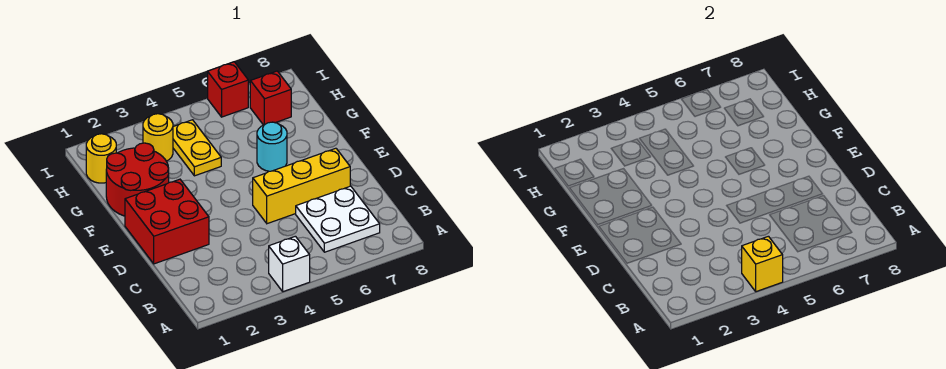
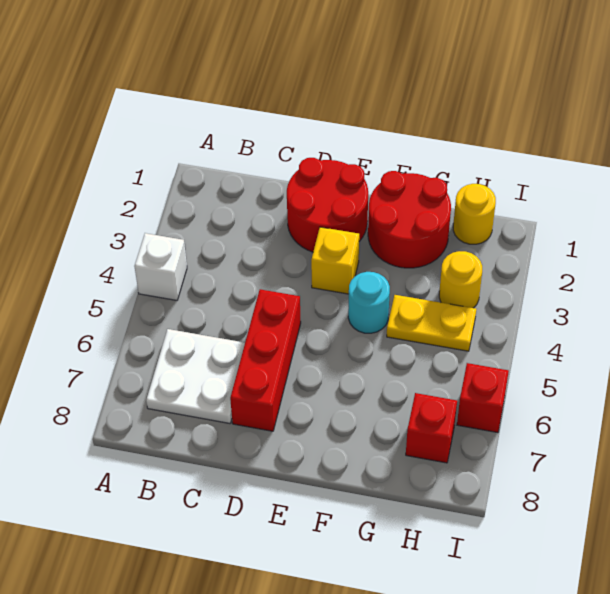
yellow brick A4 level 2 -> yellow brick E3 level 1
red brick D1:E2 level 1 -> red round brick D1:E2 level 1
yellow brick D5:D7 level 1 -> red brick D5:D7 level 1
cyan round brick F6 level 1 -> cyan round brick F4 level 1

